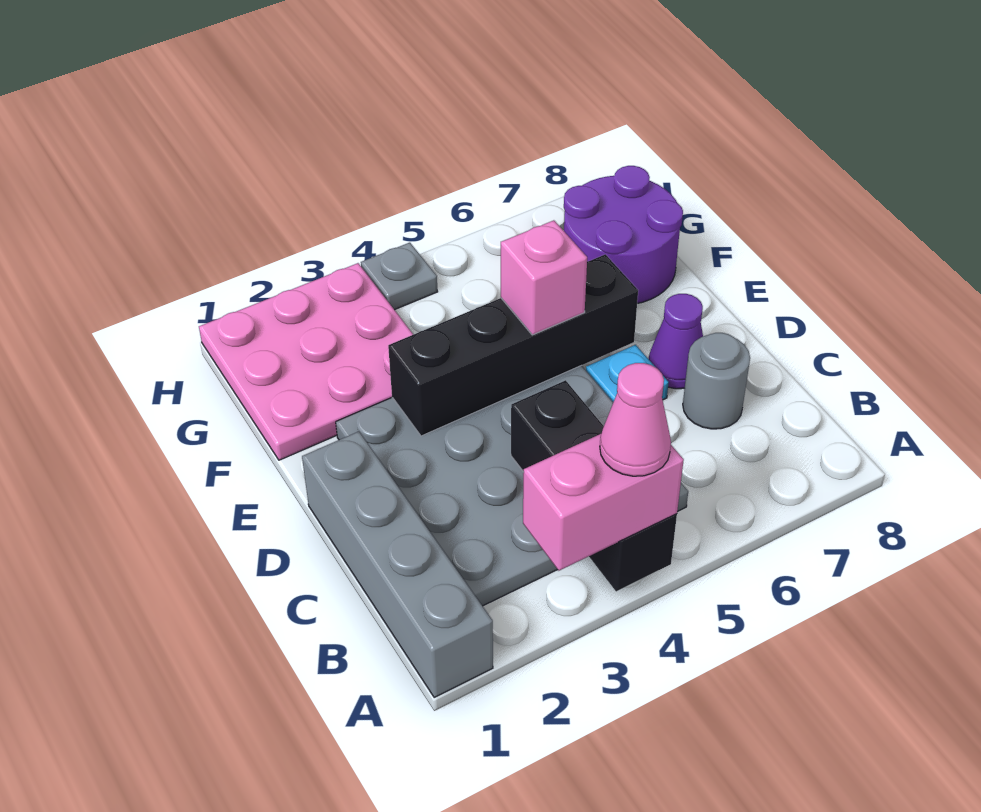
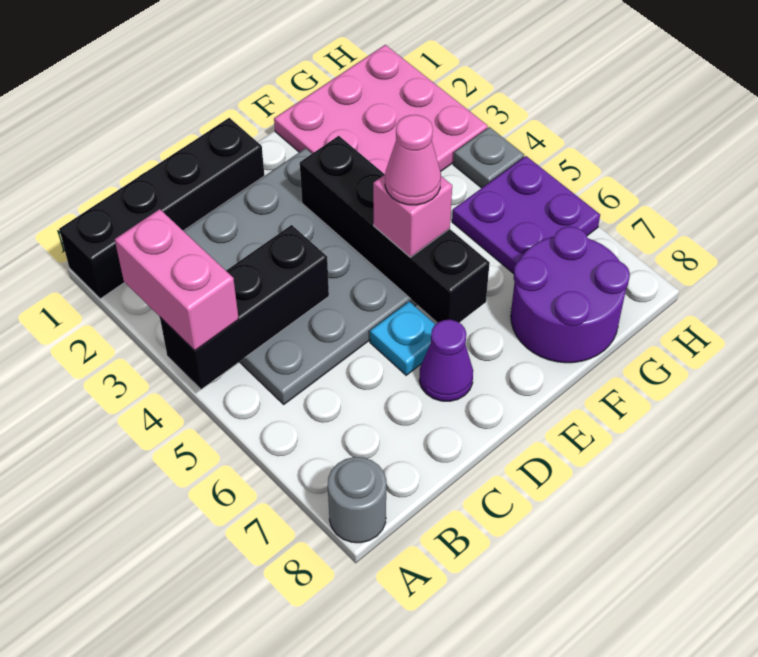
grey brick A1:D1 level 1 -> black brick A1:D1 level 1
pink cone A4 level 4 -> pink cone E5 level 4
grey round brick C7 level 1 -> grey round brick A8 level 1
none -> purple plate G5:H6 level 1

